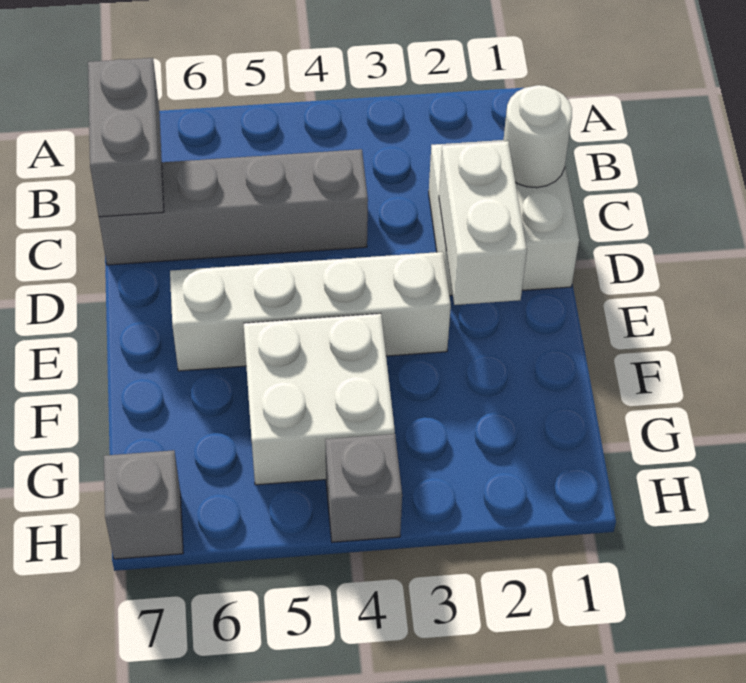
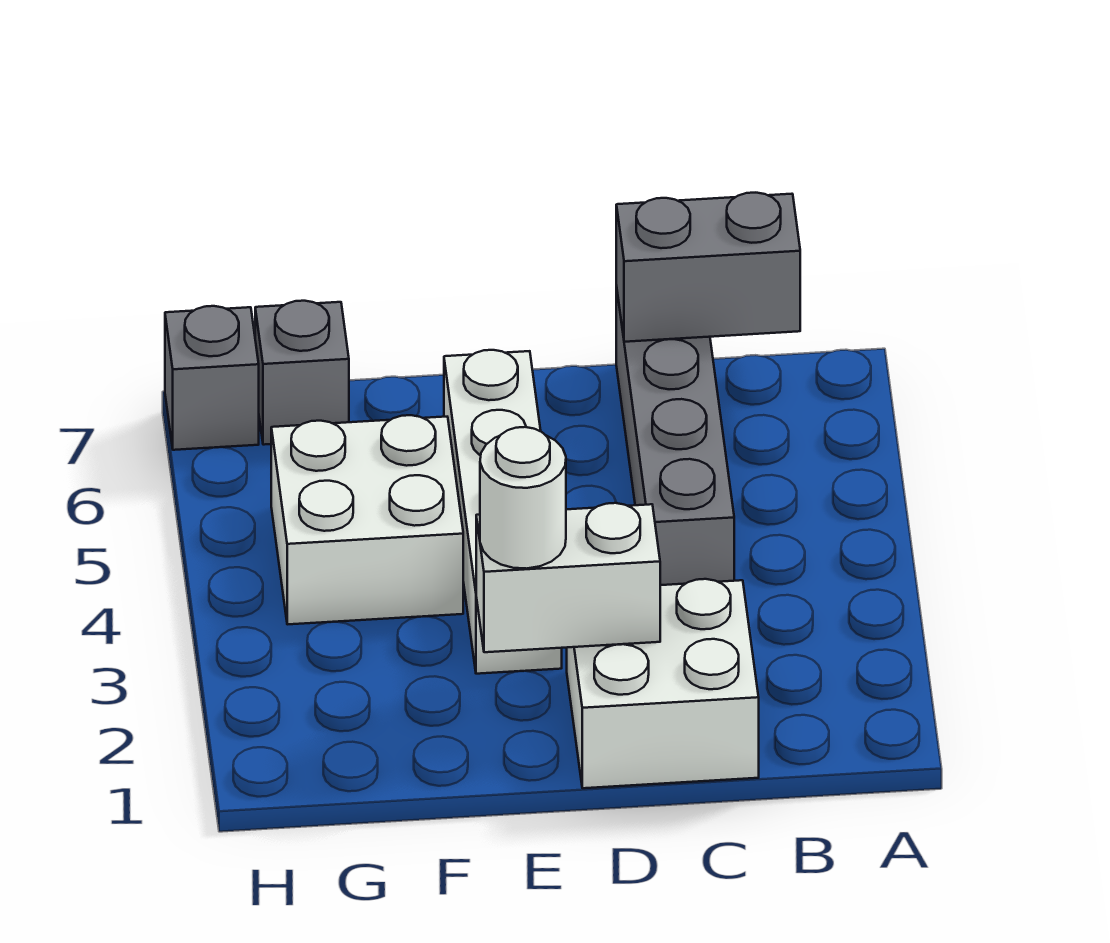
white round brick C1 level 2 -> white round brick E2 level 3
grey brick H4 level 1 -> grey brick G7 level 1

